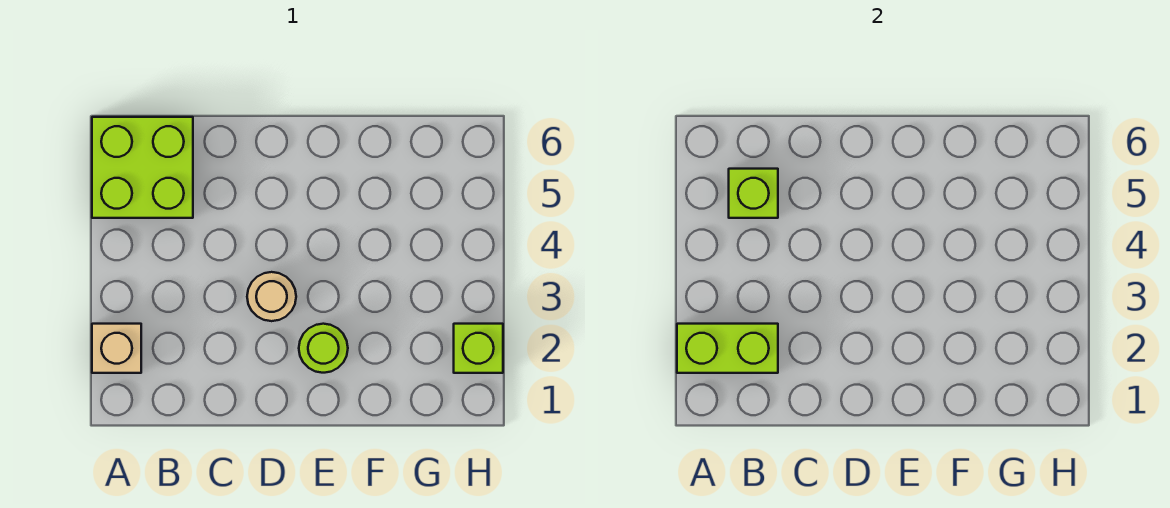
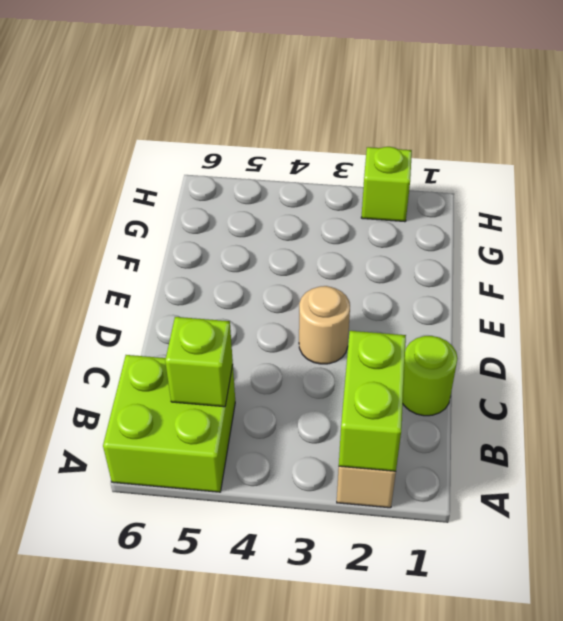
lime round brick E2 level 1 -> lime round brick C1 level 1

